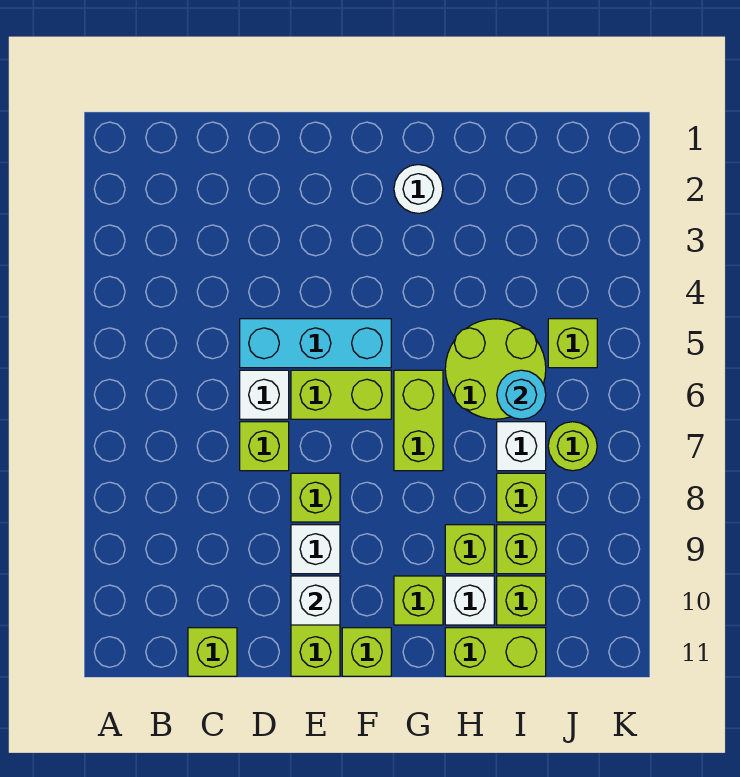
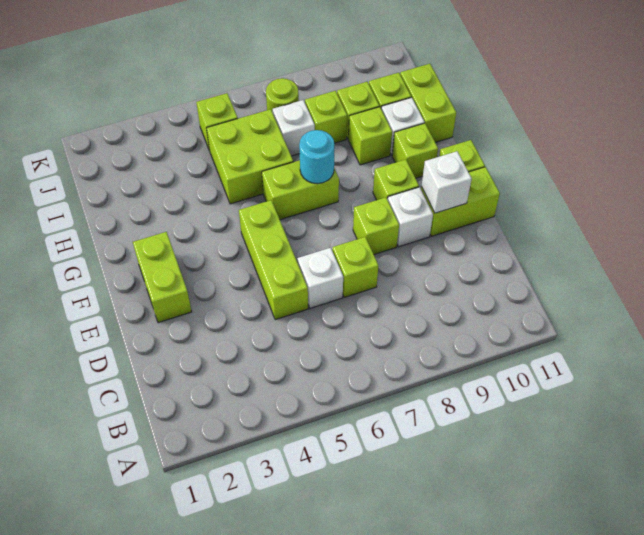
lime brick C11 level 1 -> lime brick F9 level 1
cyan brick D5:F5 level 1 -> lime brick D5:F5 level 1
lime brick E6:F6 level 1 -> lime brick E2:F2 level 1
white round brick G2 level 1 -> none
lime round brick H5:I6 level 1 -> lime brick H5:I6 level 1
cyan round brick I6 level 2 -> cyan round brick G7 level 2

